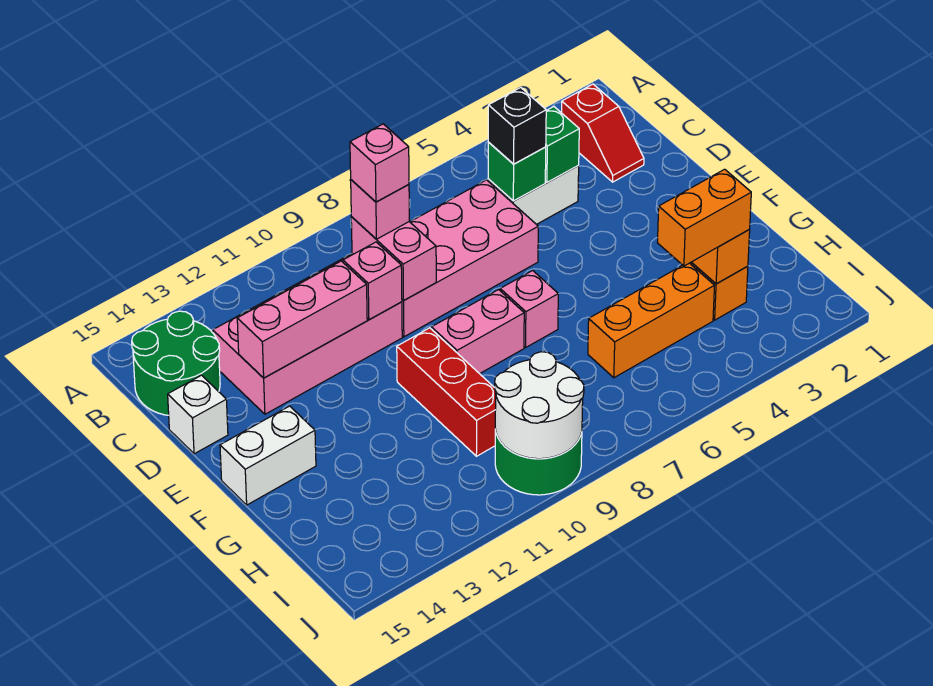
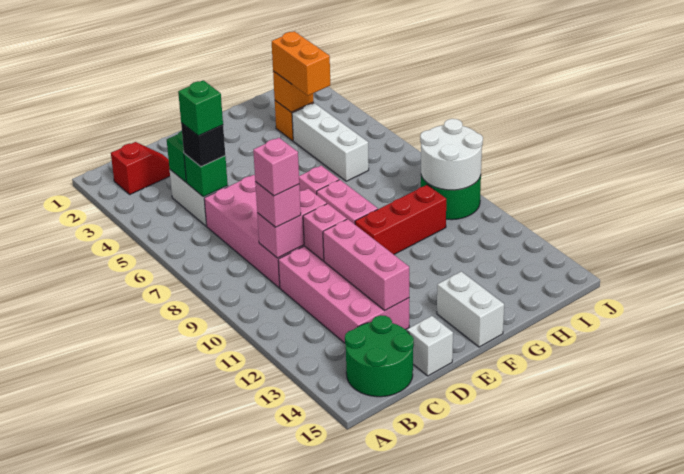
none -> green brick C5 level 4
orange brick H4:H6 level 1 -> white brick H4:H6 level 1

